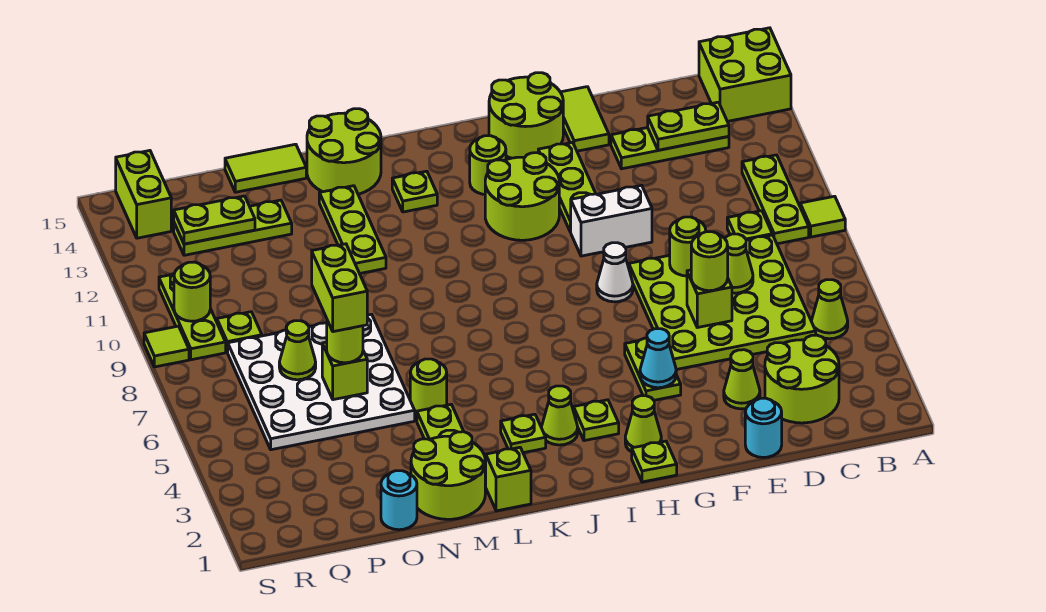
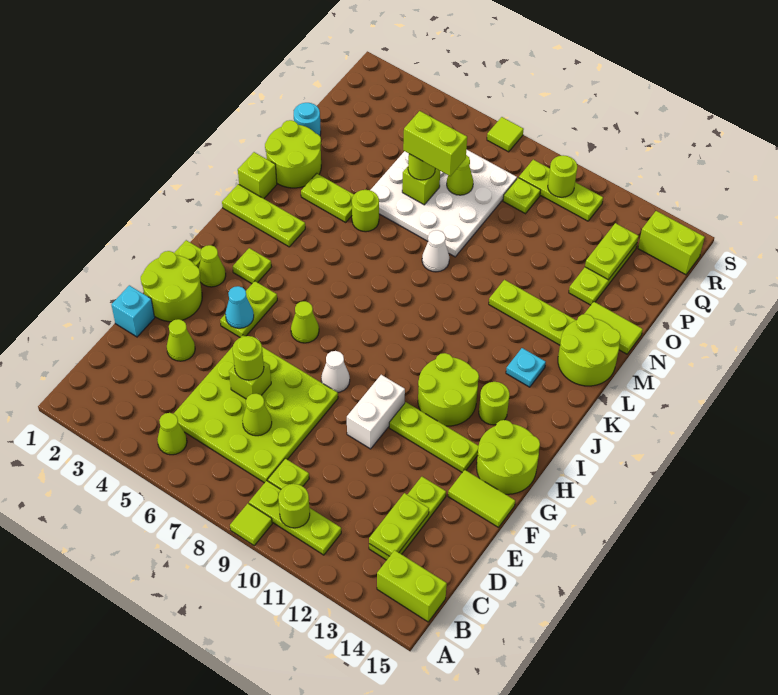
lime brick A14:B15 level 1 -> lime brick B14:B15 level 1
lime round brick C2:D3 level 1 -> lime round brick F1:G2 level 1
cyan round brick E1 level 1 -> cyan brick E1 level 1
lime round brick E8 level 2 -> lime round brick B10 level 2
lime plate G4:G5 level 1 -> lime plate G4:H4 level 1
lime cone J3 level 1 -> lime cone H6 level 1
lime plate K3 level 1 -> lime plate K1:K3 level 1
lime plate K13 level 1 -> cyan plate K13 level 1
none -> white cone M8 level 1
lime tile N15:O15 level 1 -> lime tile N14:N15 level 1
lime tile S9 level 1 -> lime tile S7 level 1

